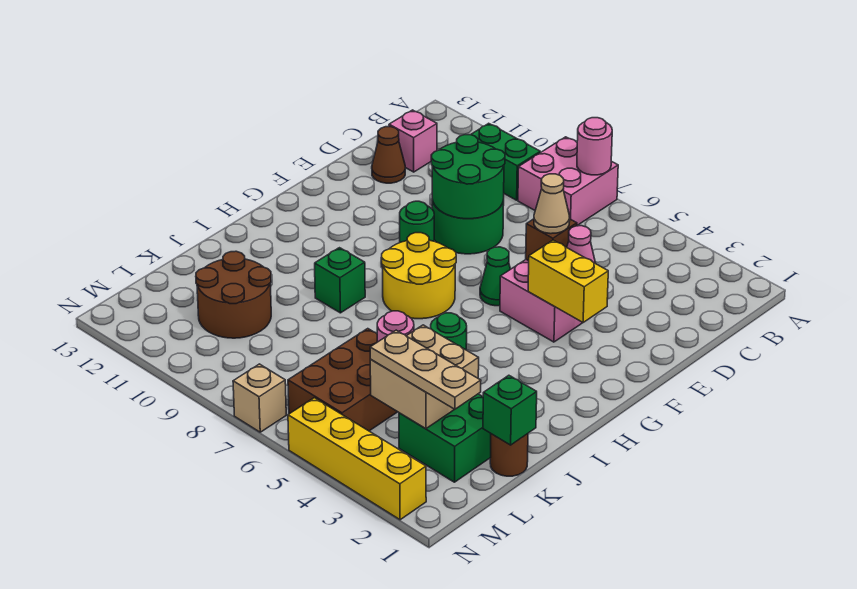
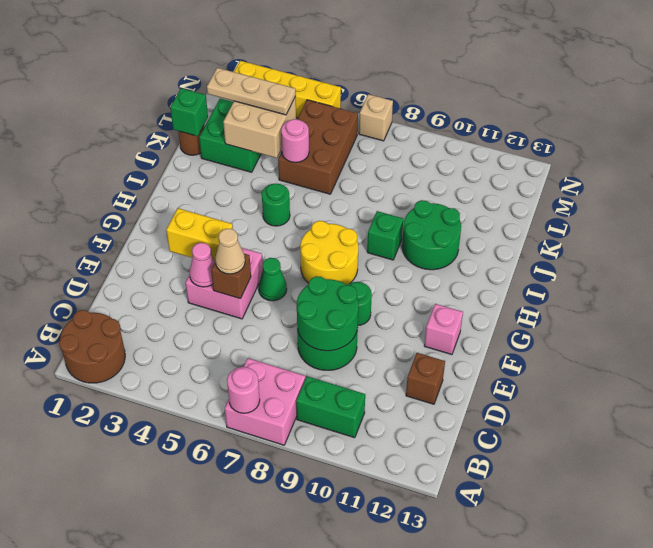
pink brick C12 level 1 -> pink brick F12 level 1
brown cone D12 level 1 -> brown brick D12 level 1
none -> green round brick I10:J11 level 1
brown round brick K10:L11 level 1 -> brown round brick A1:B2 level 1

